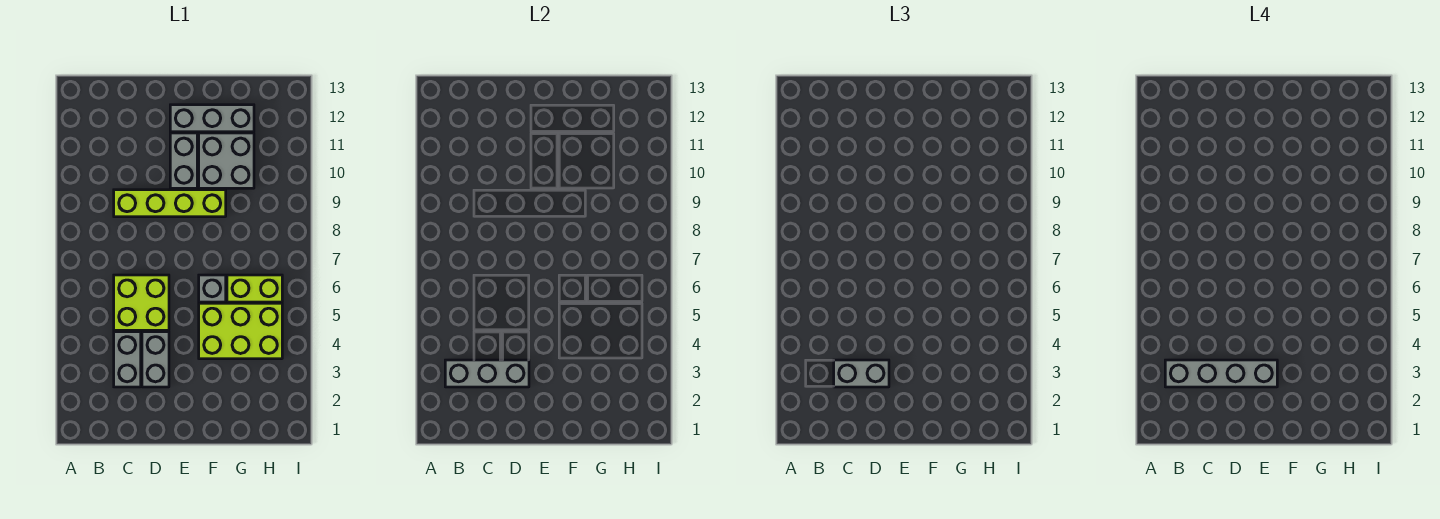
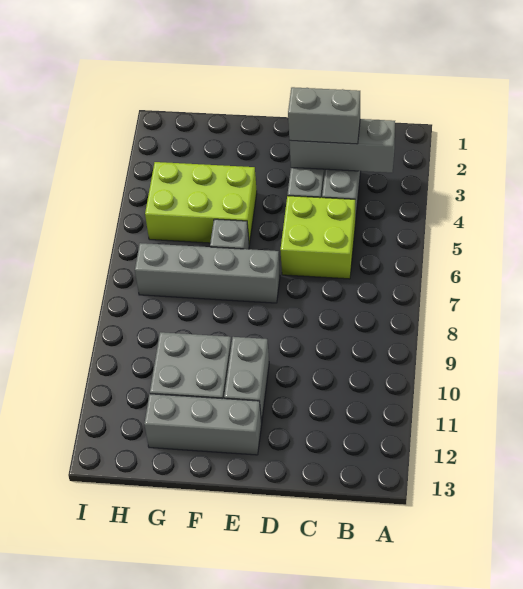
grey brick B3:E3 level 4 -> grey brick E7:H7 level 1
lime brick C9:F9 level 1 -> none
lime brick G6:H6 level 1 -> none

